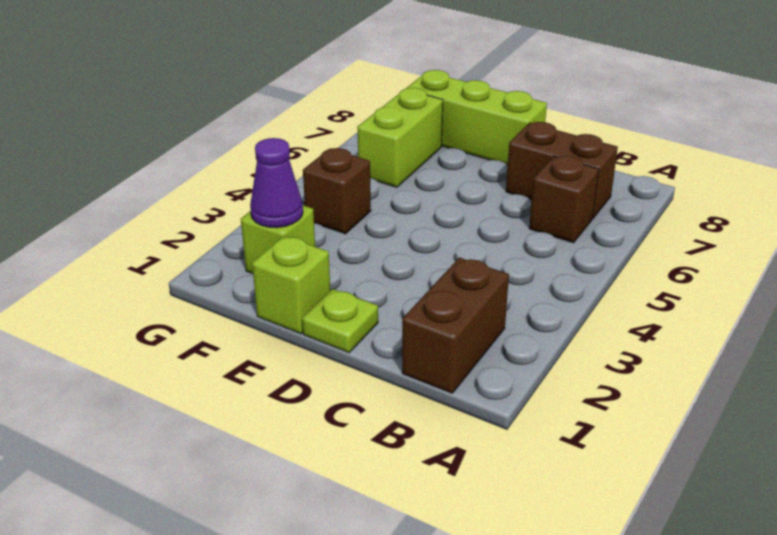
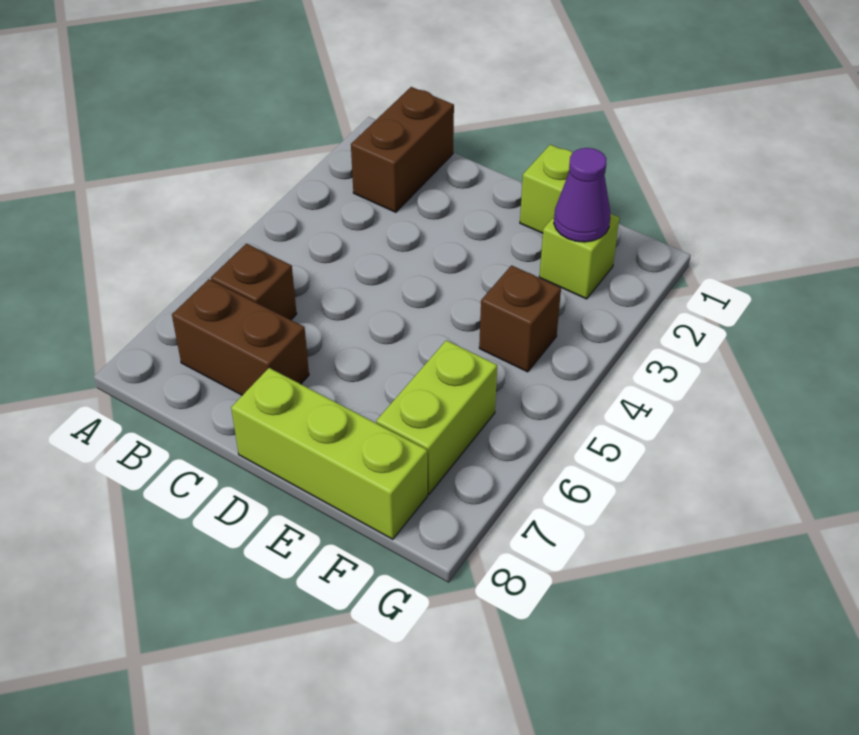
lime plate D1 level 1 -> none

